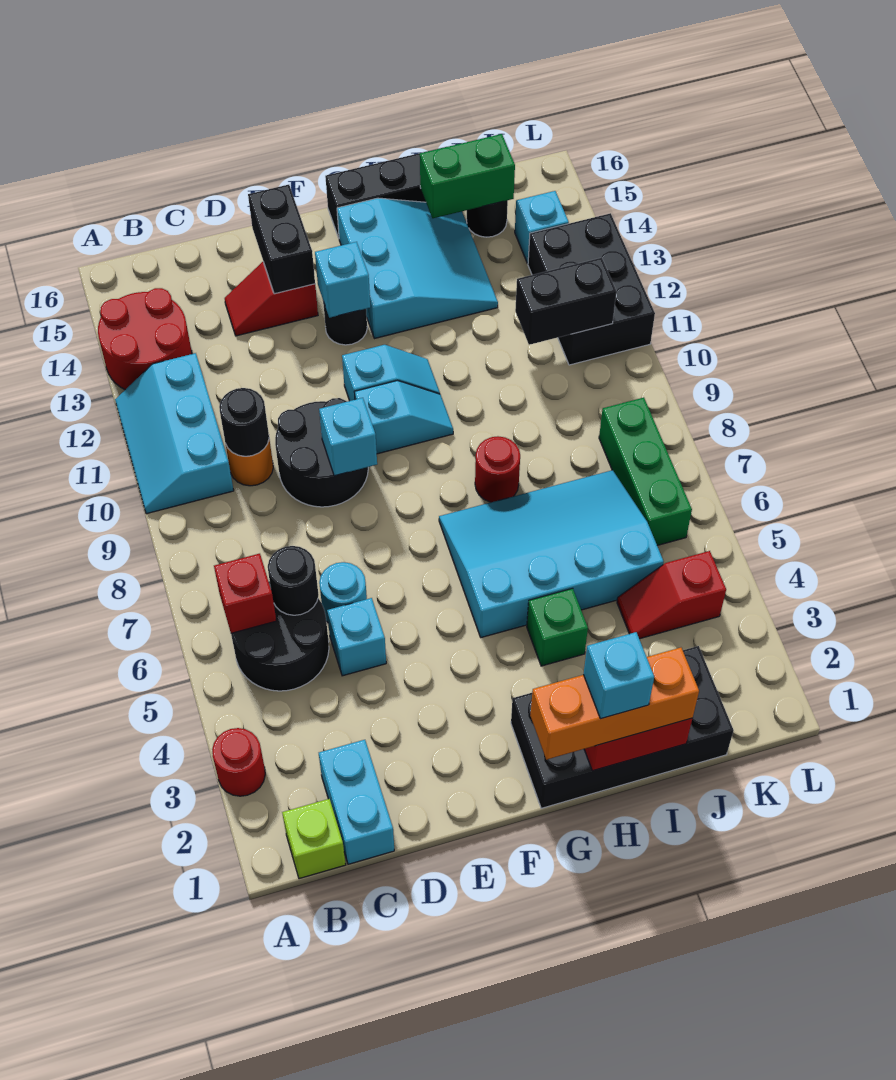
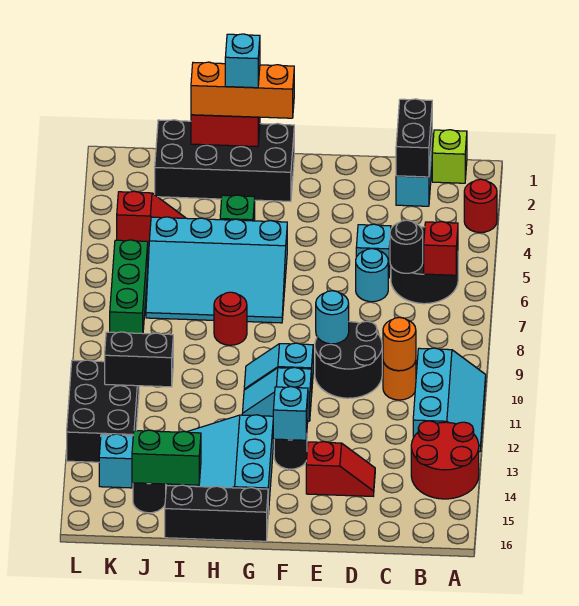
black round brick C10 level 2 -> orange round brick C10 level 2
cyan brick E9 level 2 -> cyan round brick E9 level 2
black brick E14:E15 level 2 -> black brick C1:C2 level 2

